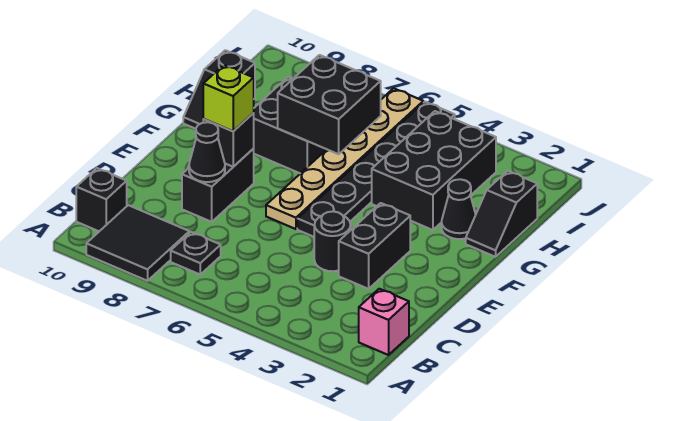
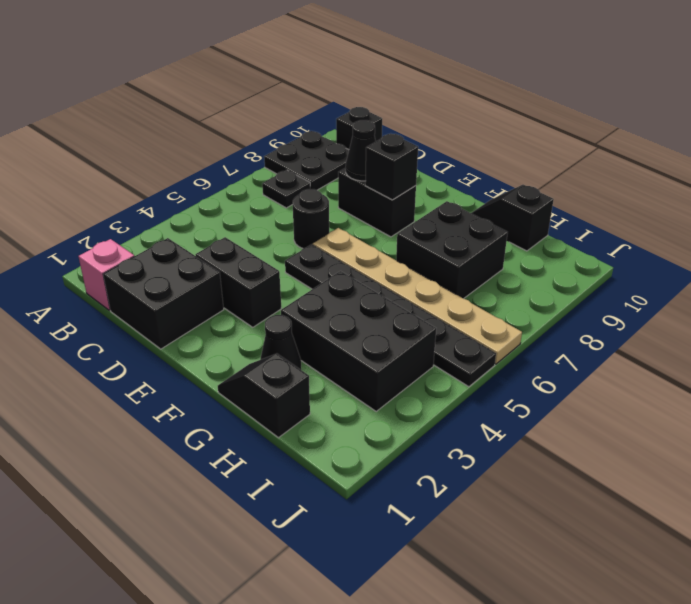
black tile A8:B9 level 1 -> black plate A8:B9 level 1
black round brick D4 level 1 -> black round brick D6 level 1
lime brick E8 level 3 -> none
black brick G6:H7 level 2 -> black brick C1:D2 level 1

